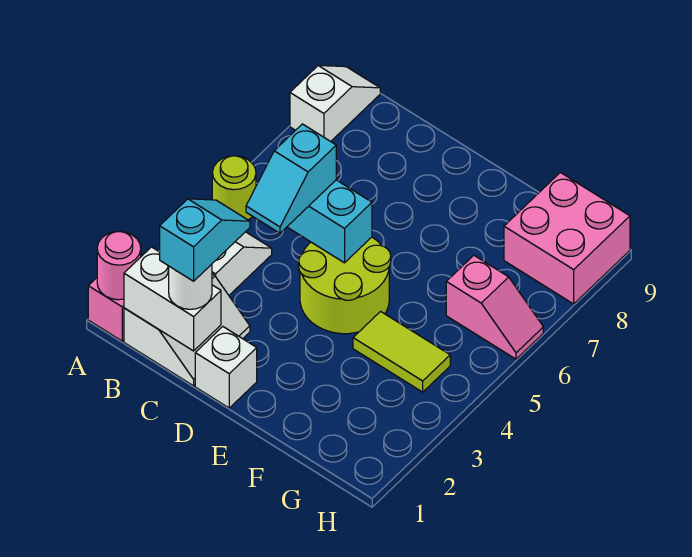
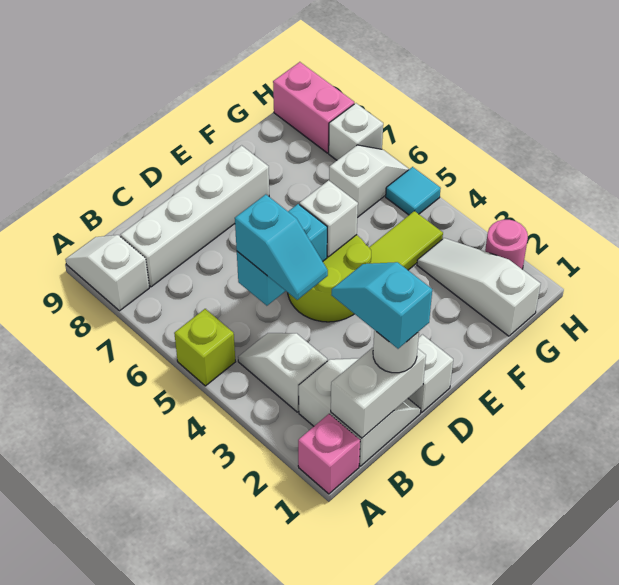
pink round brick A1 level 2 -> pink round brick H2 level 1
lime round brick A5 level 1 -> lime brick A5 level 1
none -> white brick B8:E8 level 1
none -> white brick E5 level 2
none -> white slope G1:G3 level 1 top 1
pink slope G6:H6 level 1 top G -> white slope G6:H6 level 1 top G
pink brick G8:H9 level 1 -> pink brick H8:H9 level 1
none -> cyan tile H5 level 1
none -> white brick H7 level 1

